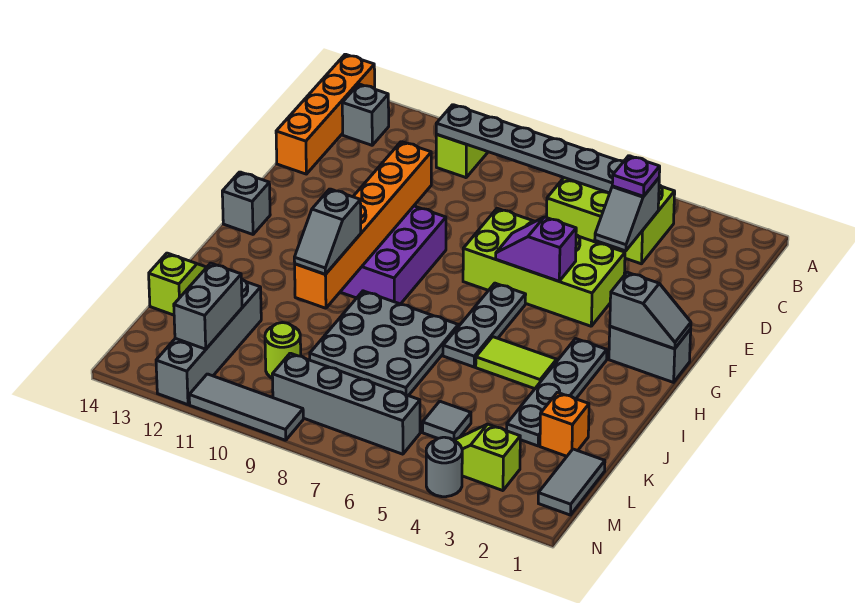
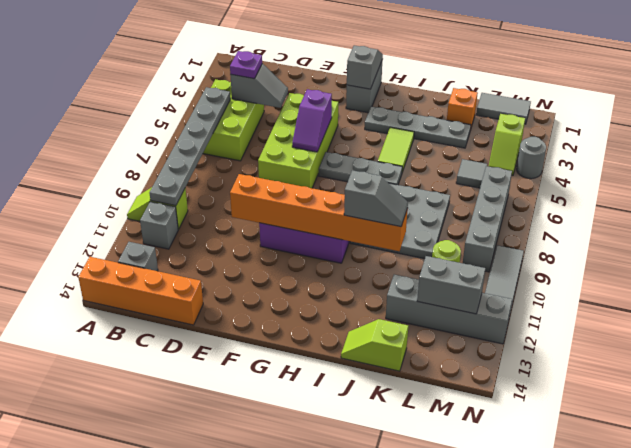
grey brick G14 level 1 -> grey brick B11 level 1

